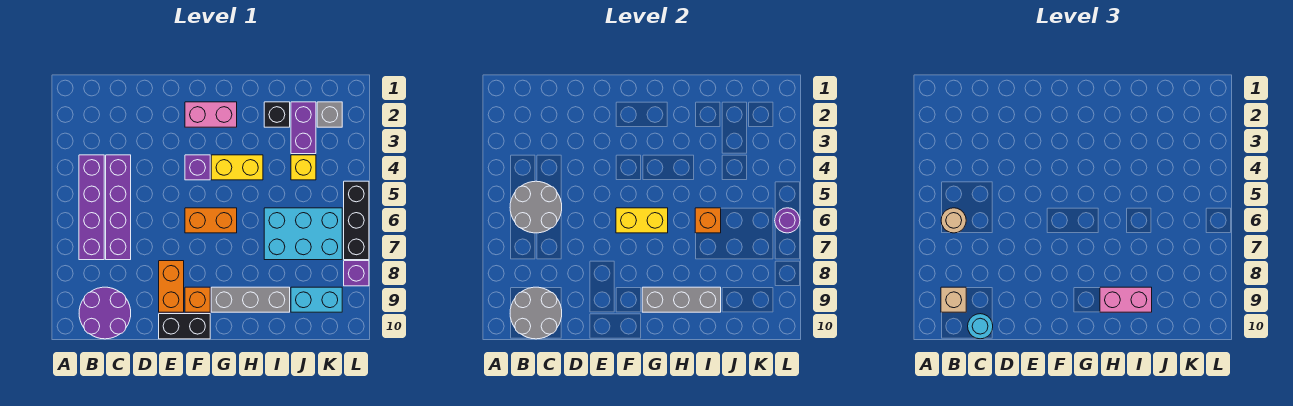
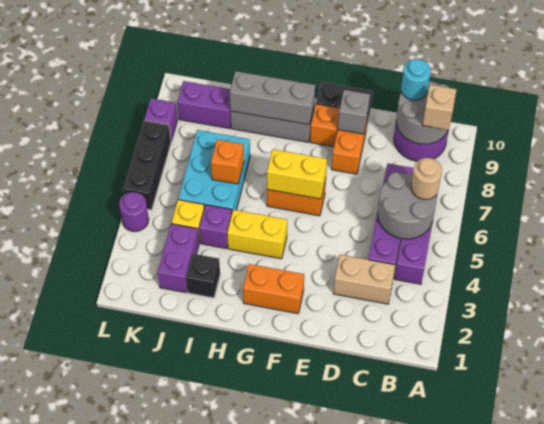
none -> tan brick C3:D3 level 1
pink brick F2:G2 level 1 -> orange brick F2:G2 level 1
purple brick F4 level 1 -> purple brick I4 level 1
pink brick H9:I9 level 3 -> none
cyan brick I6:K7 level 1 -> cyan brick I5:J7 level 1
cyan brick J9:K9 level 1 -> purple brick J9:K9 level 1
grey brick K2 level 1 -> grey brick E9 level 2
purple round brick L6 level 2 -> purple round brick L4 level 1

